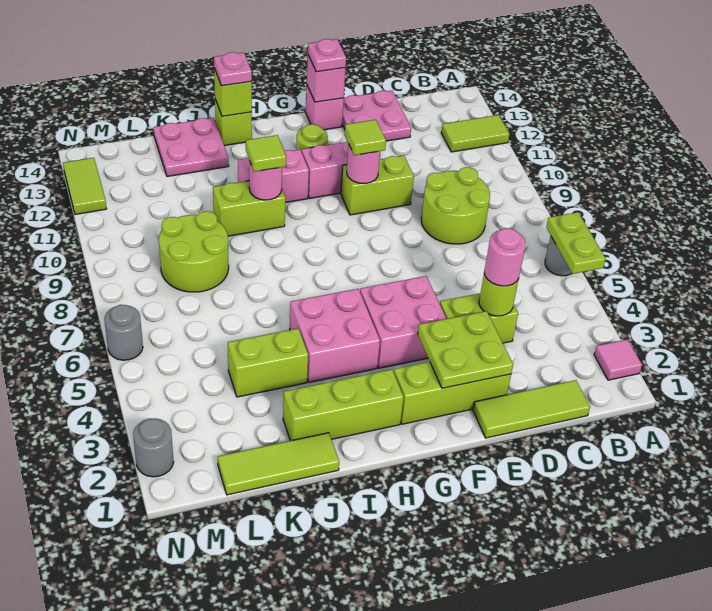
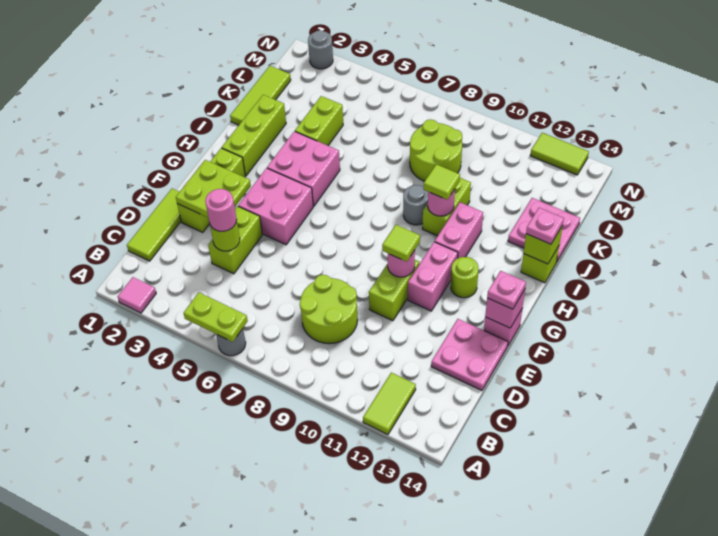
grey round brick N6 level 1 -> grey round brick I9 level 1

